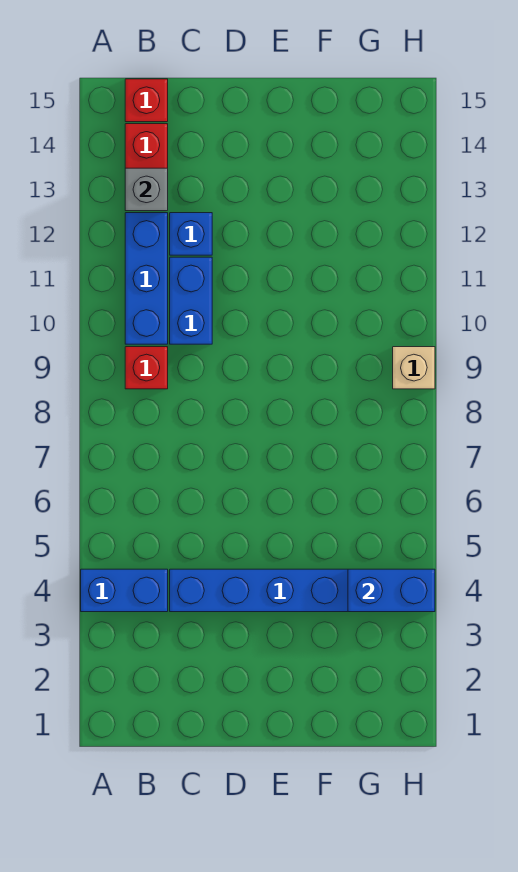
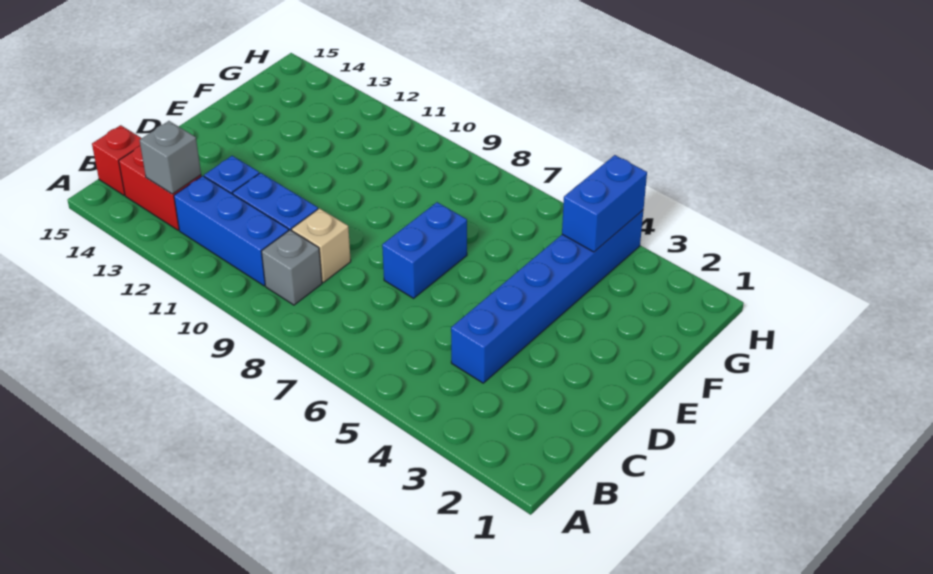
blue brick A4:B4 level 1 -> blue brick D7:E7 level 1
red brick B9 level 1 -> grey brick B9 level 1
tan brick H9 level 1 -> tan brick C9 level 1

